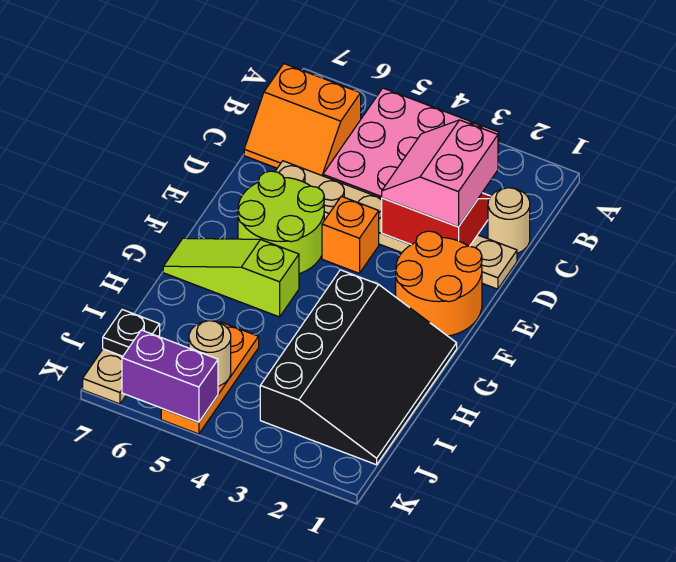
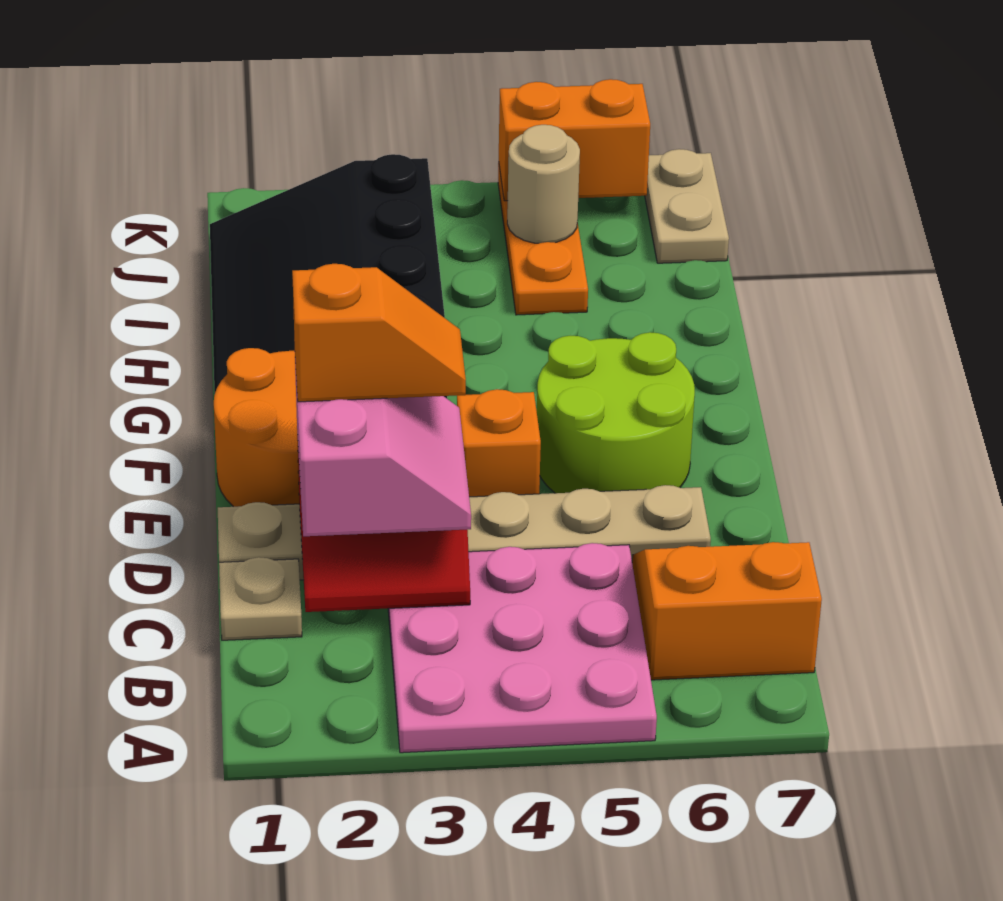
tan round brick C1 level 1 -> tan plate C1 level 1
none -> orange slope D2:D3 level 4 top 2
lime slope G5:G7 level 1 top 5 -> none
black plate J7 level 2 -> none
purple brick K5:K6 level 2 -> orange brick K5:K6 level 2

